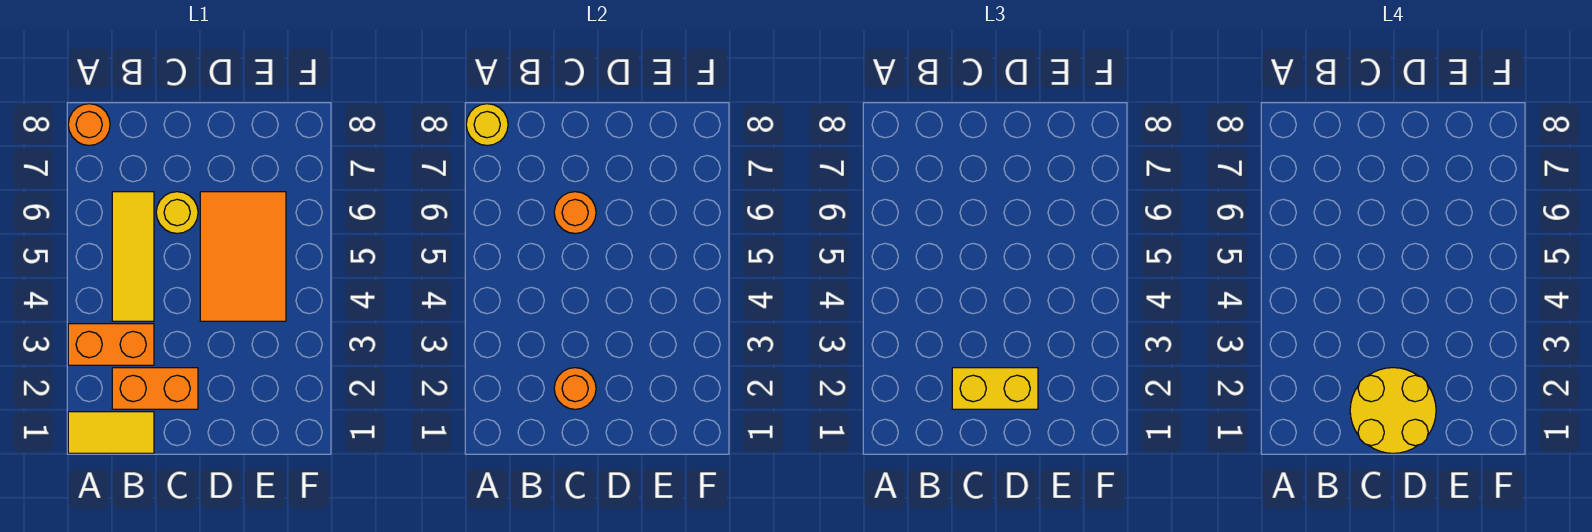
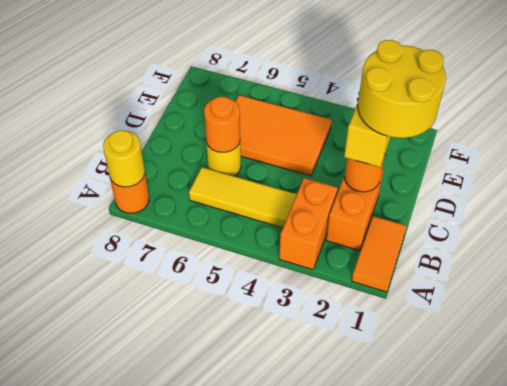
yellow tile A1:B1 level 1 -> orange tile A1:B1 level 1

